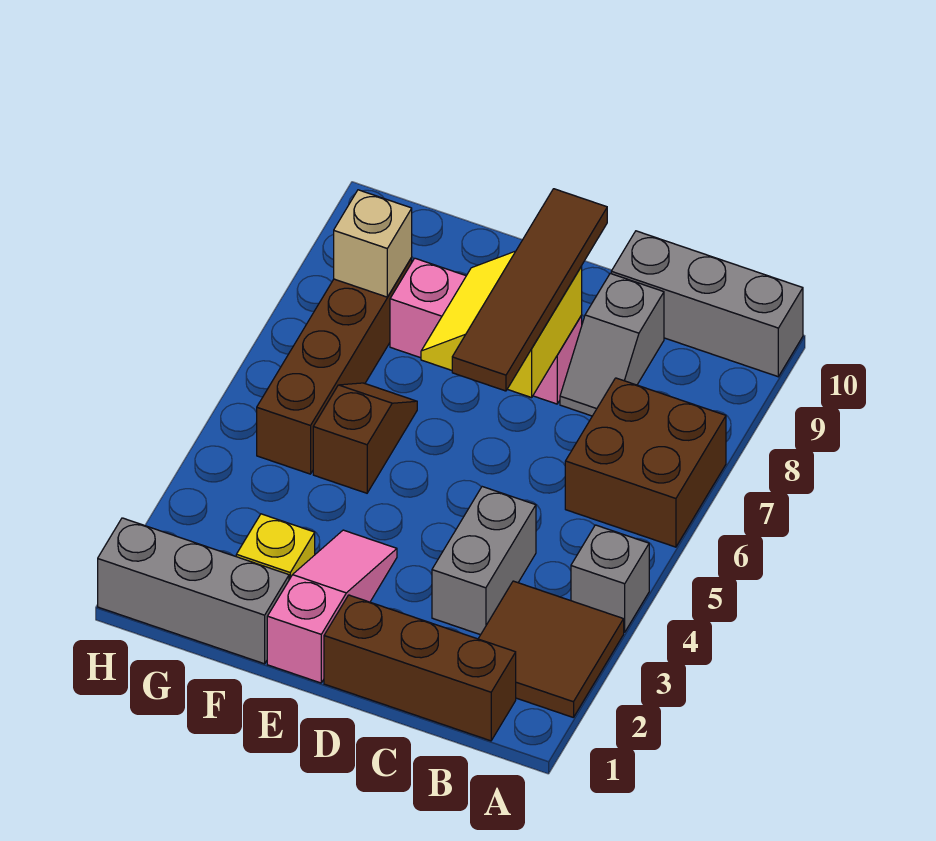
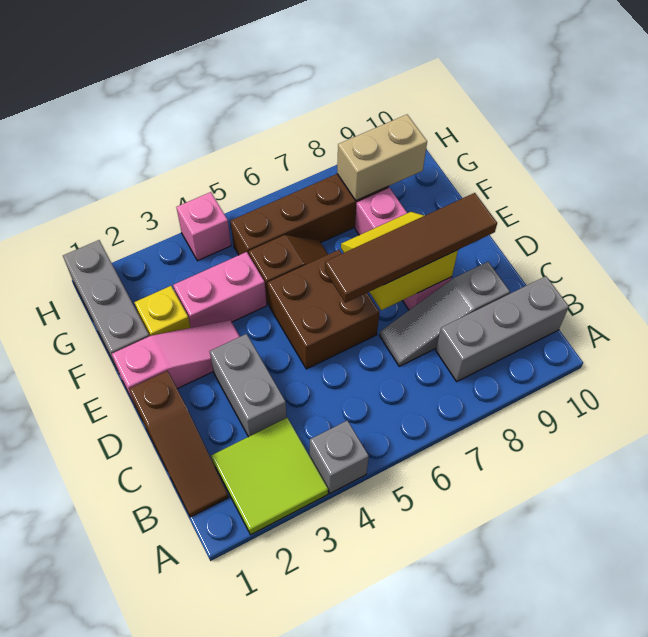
brown tile A2:B3 level 1 -> lime tile A2:B3 level 1
brown brick A6:B7 level 1 -> brown brick D5:E6 level 1
grey brick A10:C10 level 1 -> grey brick B8:B10 level 1
brown brick B1:D1 level 1 -> brown slope B1:D1 level 1 top D
grey brick C3:C4 level 1 -> grey brick C3:D3 level 1
grey slope C8:C9 level 1 top 9 -> grey slope C7:C9 level 1 top 9
none -> pink brick F3:F4 level 1
tan brick G8 level 2 -> tan brick G8:G9 level 2
none -> pink brick H4 level 1

